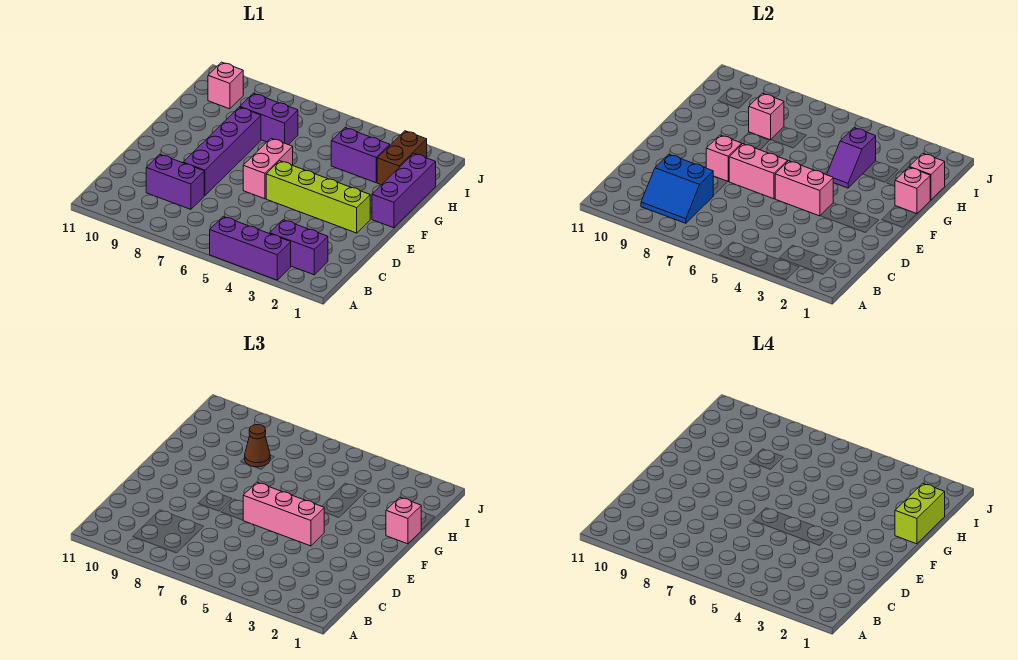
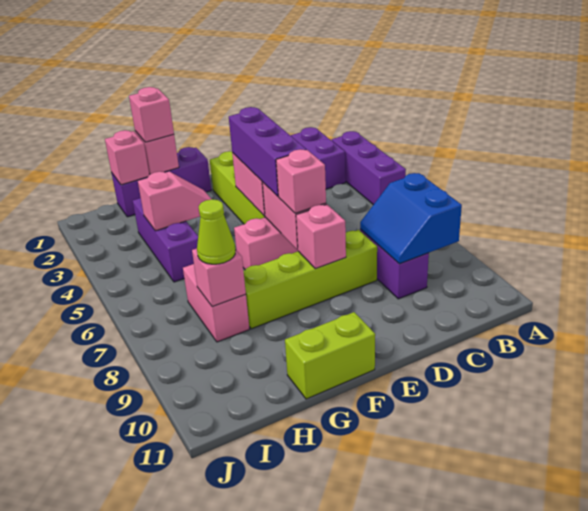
blue slope B8:C9 level 2 top C -> blue slope B8:C9 level 2 top B
purple brick D8:G8 level 1 -> lime brick D8:G8 level 1
pink brick E4:E6 level 3 -> purple brick E4:E6 level 3
lime brick G1:H1 level 4 -> lime brick F11:G11 level 1
purple slope G4:H4 level 2 top H -> pink slope G4:H4 level 2 top H
brown brick H2:I2 level 1 -> none
purple brick H3:H4 level 1 -> purple brick H3:H5 level 1
purple brick H7:H8 level 1 -> pink brick H7:H8 level 1
brown cone H8 level 3 -> lime cone H8 level 3
pink brick I10 level 1 -> pink brick E7 level 3

